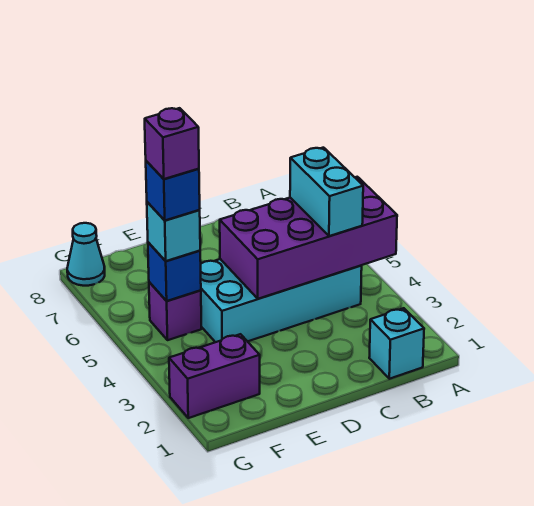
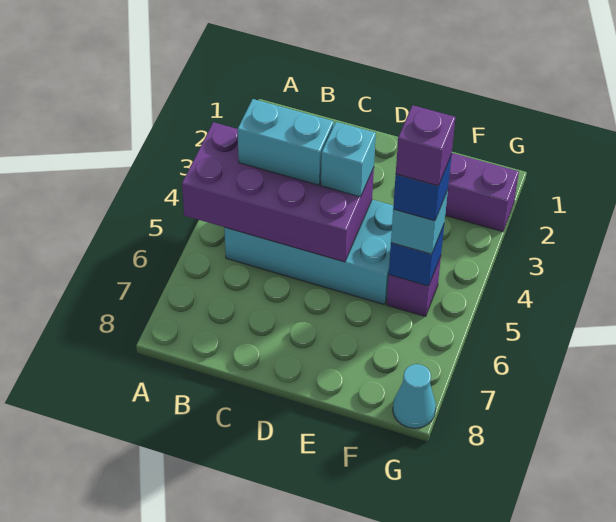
cyan brick B1 level 1 -> cyan brick D4 level 3
cyan brick B4:B5 level 3 -> cyan brick B4:C4 level 3

